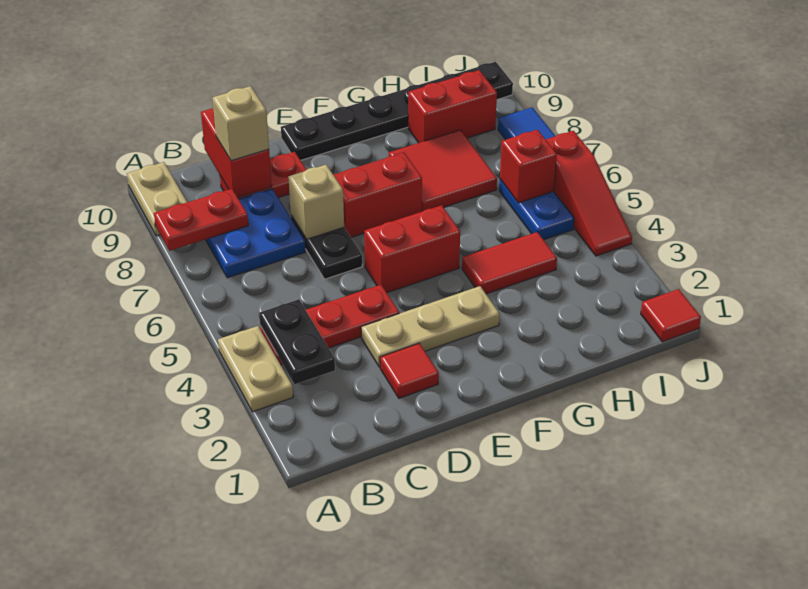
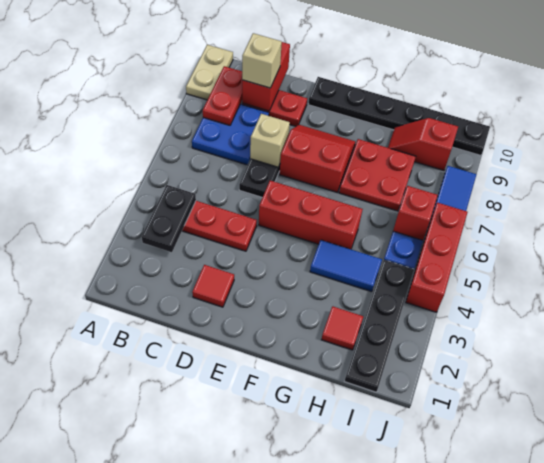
tan plate A3:A4 level 1 -> none
red plate A8:B8 level 2 -> red plate B8:B9 level 2
tan plate D3:F3 level 1 -> none
red brick E5:F5 level 1 -> red brick E5:G5 level 1
red tile G4:H4 level 1 -> blue tile G4:H4 level 1
red tile G7:H8 level 1 -> red plate G7:H8 level 1
red brick H9:I9 level 1 -> red slope H9:I9 level 1 top I
none -> black plate I1:I4 level 1
red tile J1 level 1 -> red tile H2 level 1
red slope J4:J6 level 1 top 6 -> red brick J4:J6 level 1

